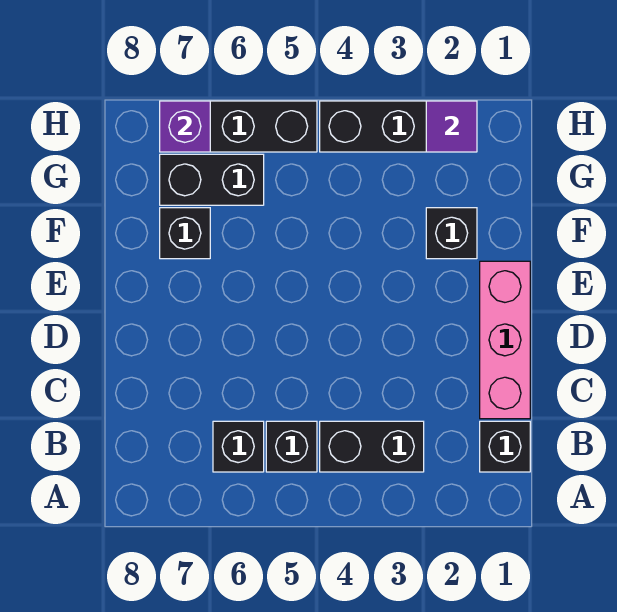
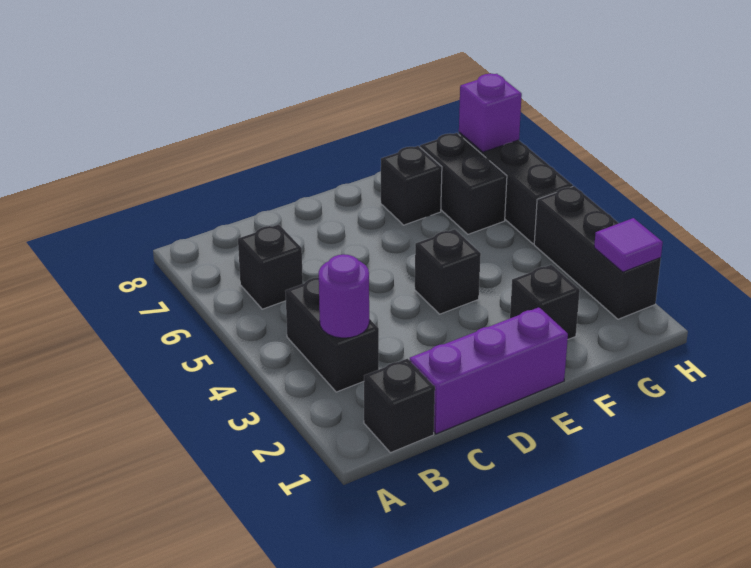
none -> purple round brick B3 level 2
black brick B5 level 1 -> black brick E4 level 1
pink brick C1:E1 level 1 -> purple brick C1:E1 level 1

